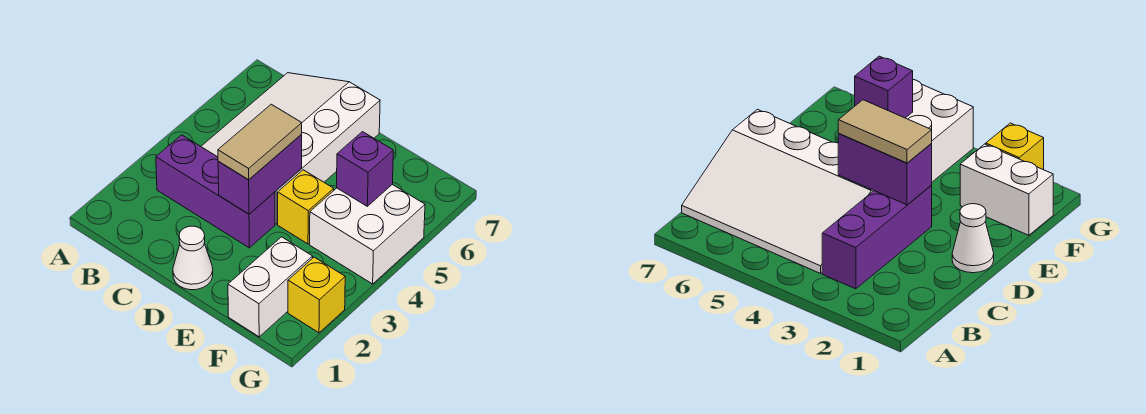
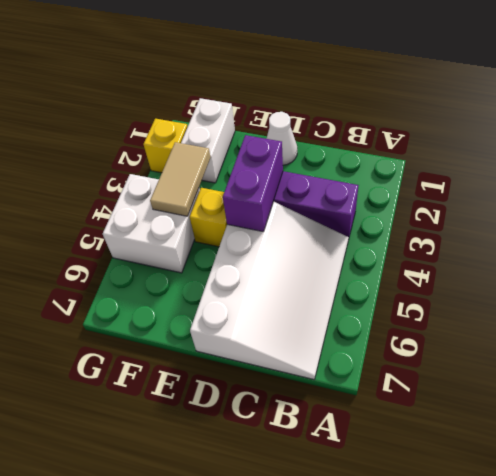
tan tile D3:D4 level 3 -> tan tile F3:F4 level 2
purple brick F5 level 2 -> none

